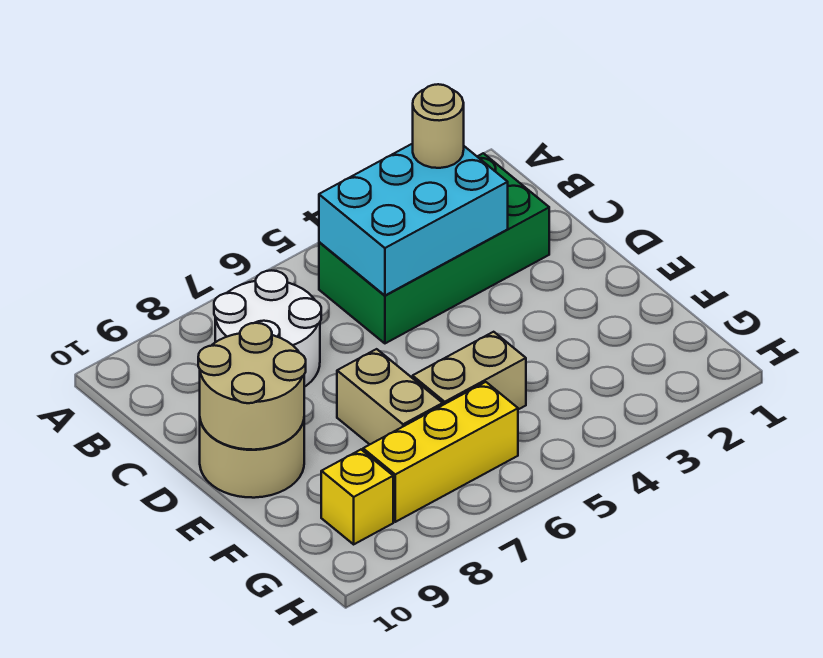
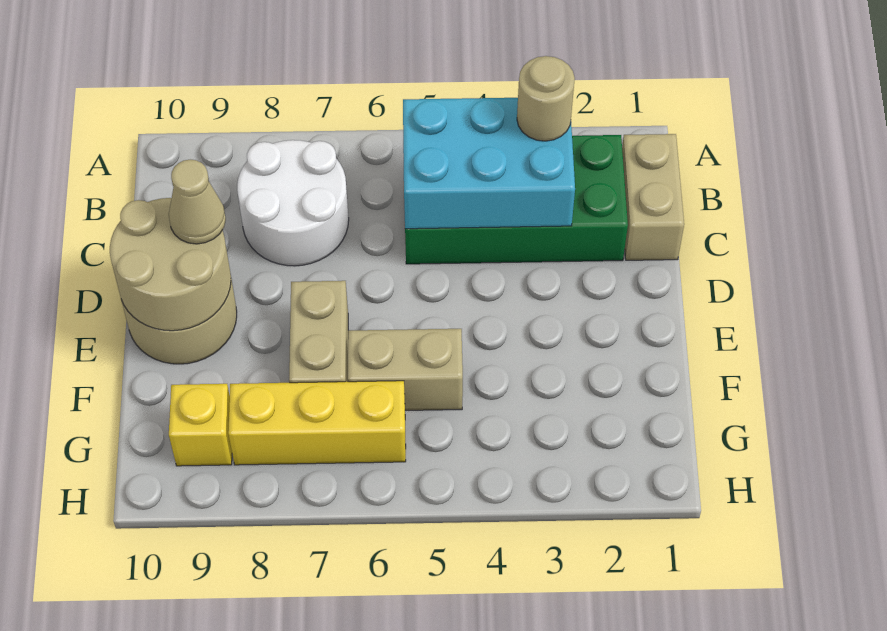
none -> tan brick B1:C1 level 1
none -> tan cone D9 level 3

